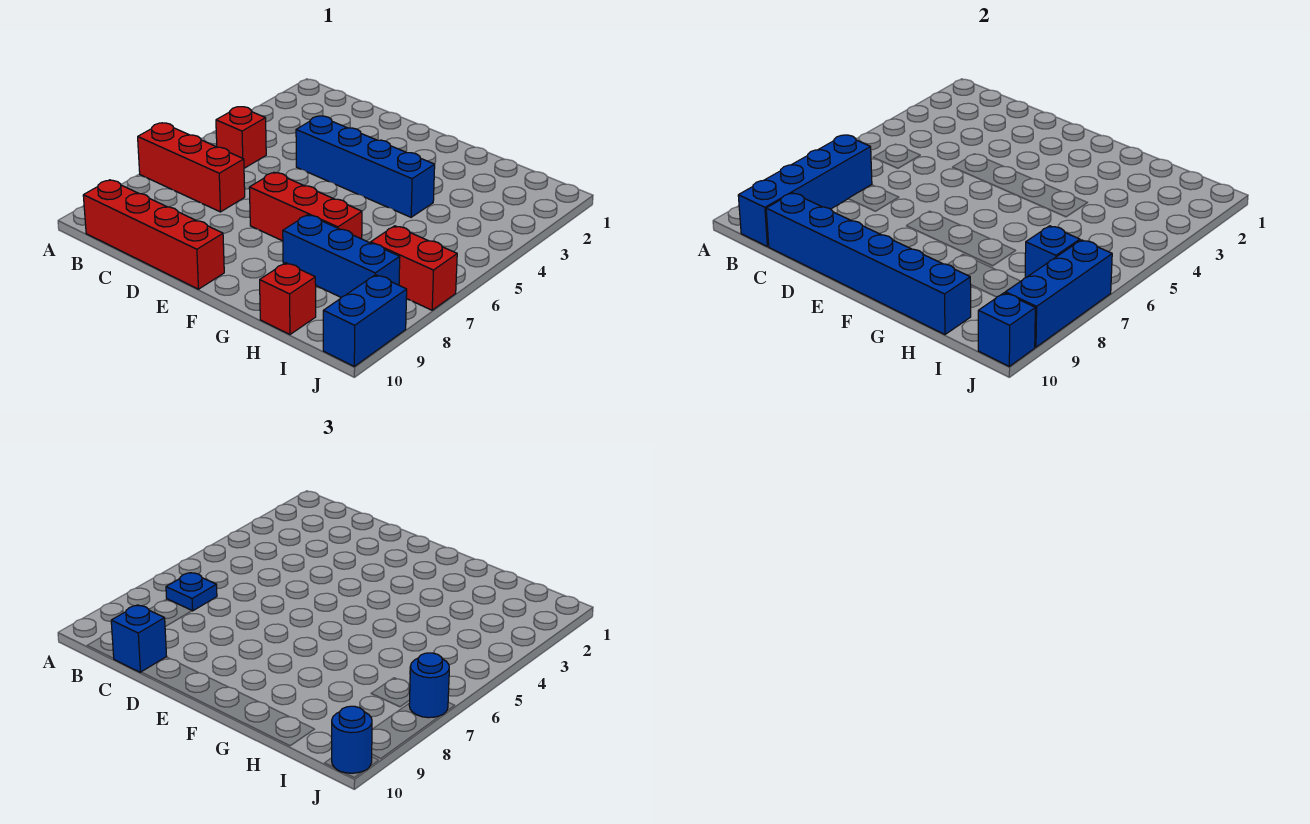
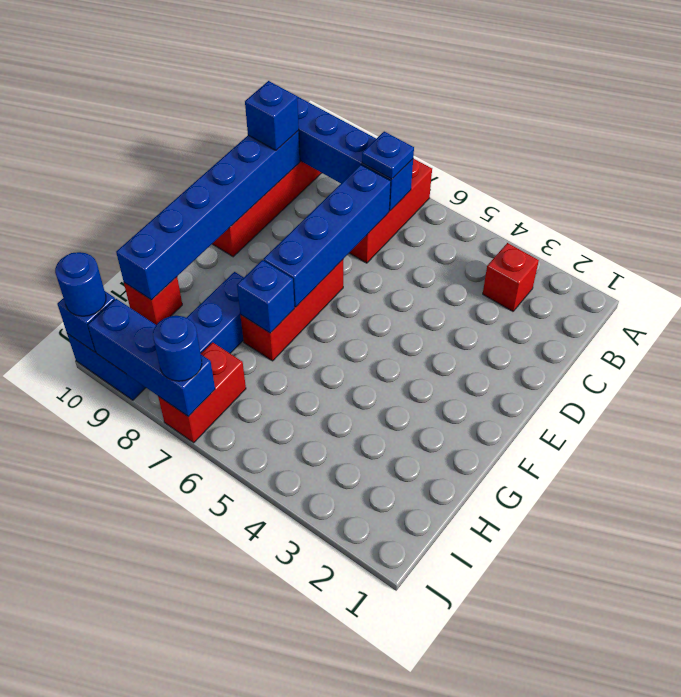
red brick B5 level 1 -> red brick B3 level 1
blue brick D4:G4 level 1 -> blue brick C7:F7 level 2
blue brick I7 level 2 -> blue brick G7 level 2

